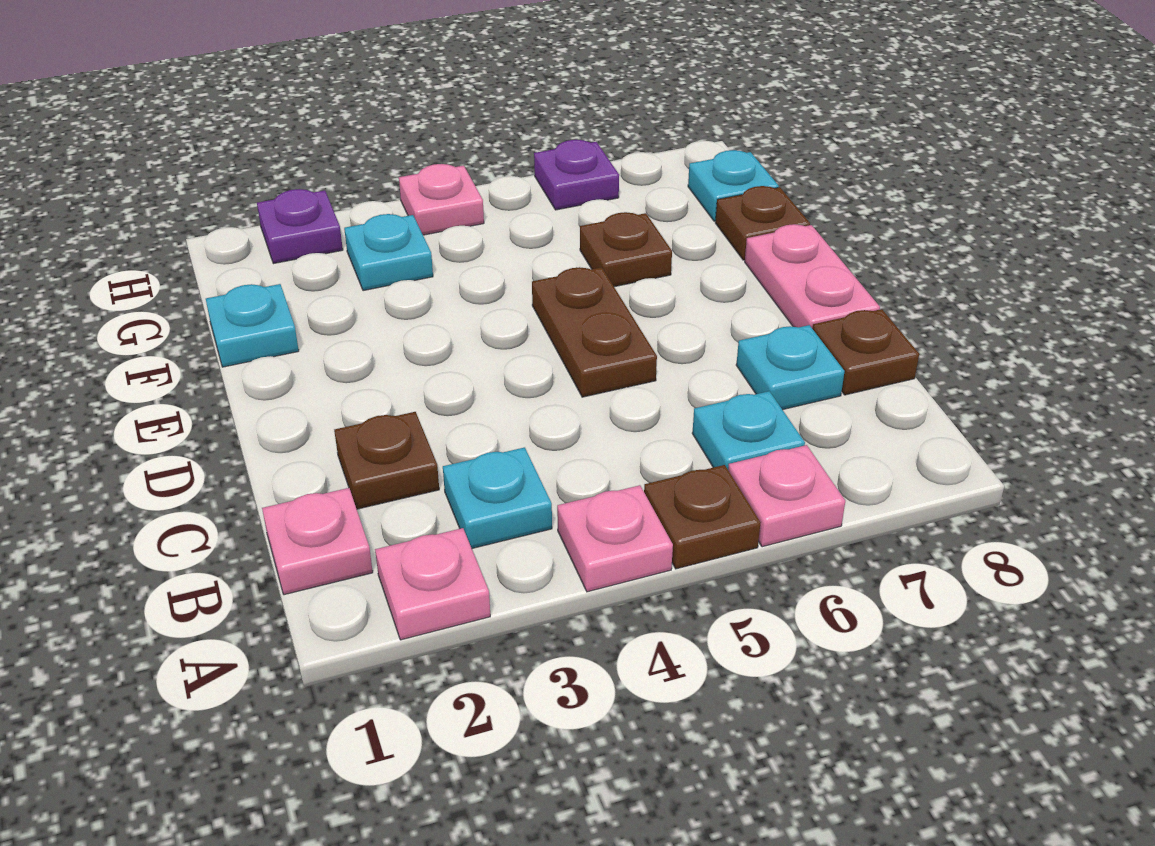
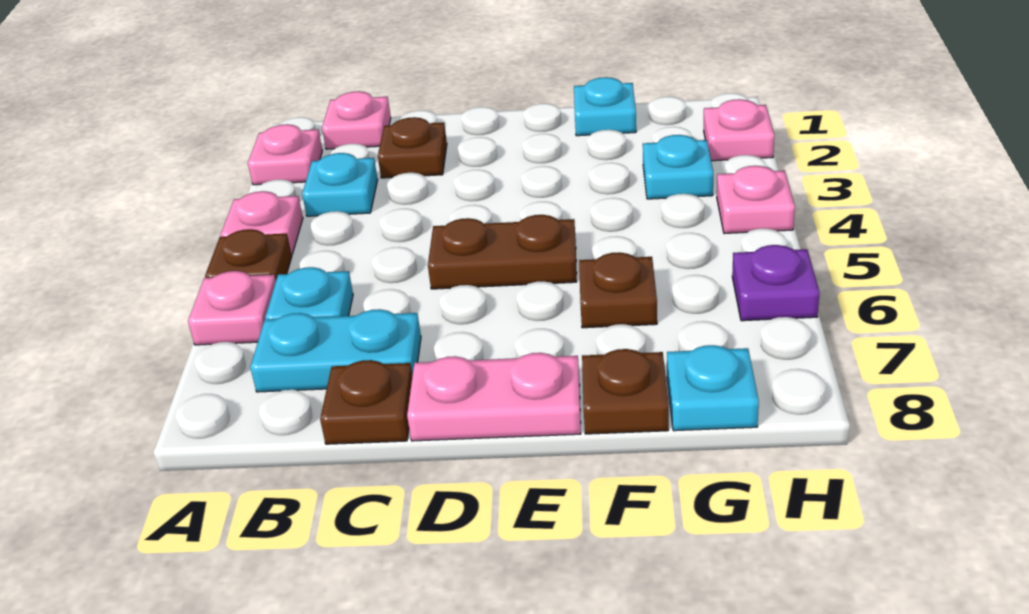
cyan plate C7 level 1 -> cyan plate B7:C7 level 1
purple plate H2 level 1 -> pink plate H2 level 1

